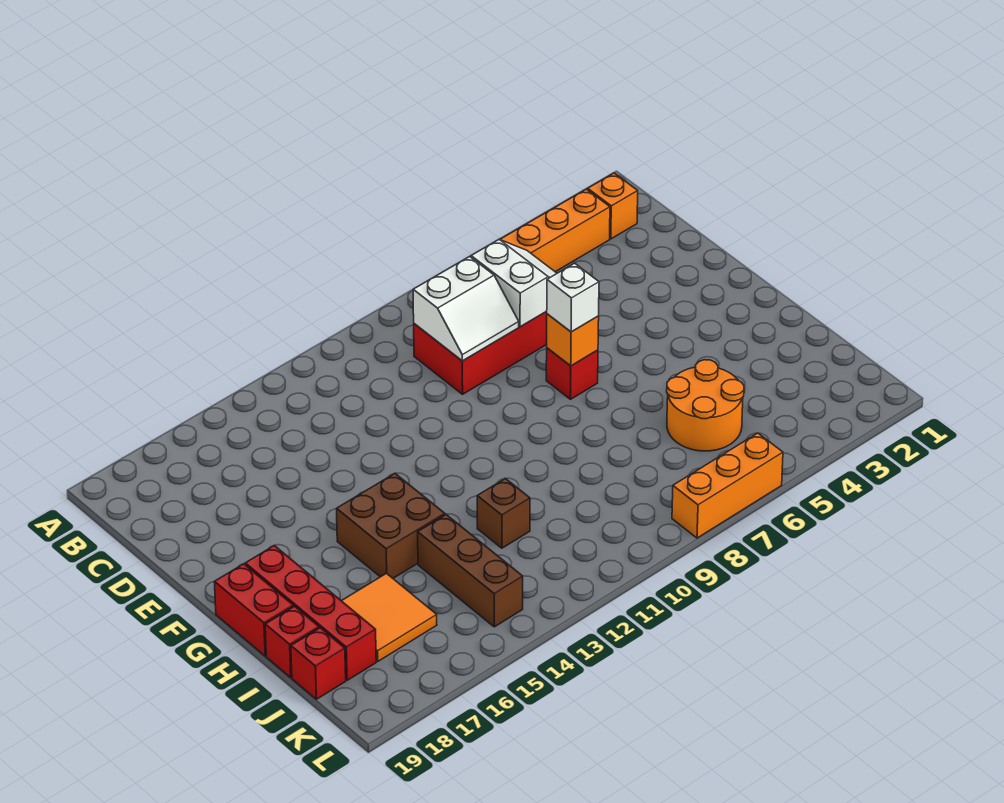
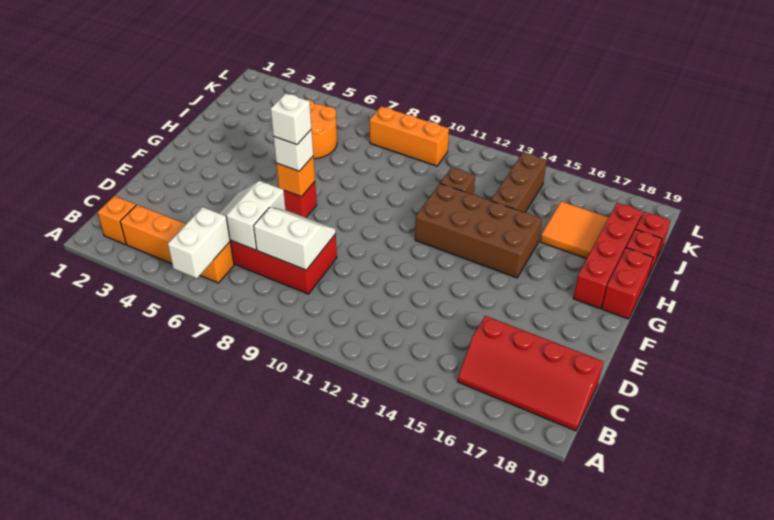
none -> white brick A6:B6 level 2
none -> red slope B16:C19 level 1 top C
none -> white brick F7 level 4
brown brick G14:H15 level 1 -> brown brick G12:H15 level 1
orange brick L6:L8 level 1 -> orange brick K8:K10 level 1

